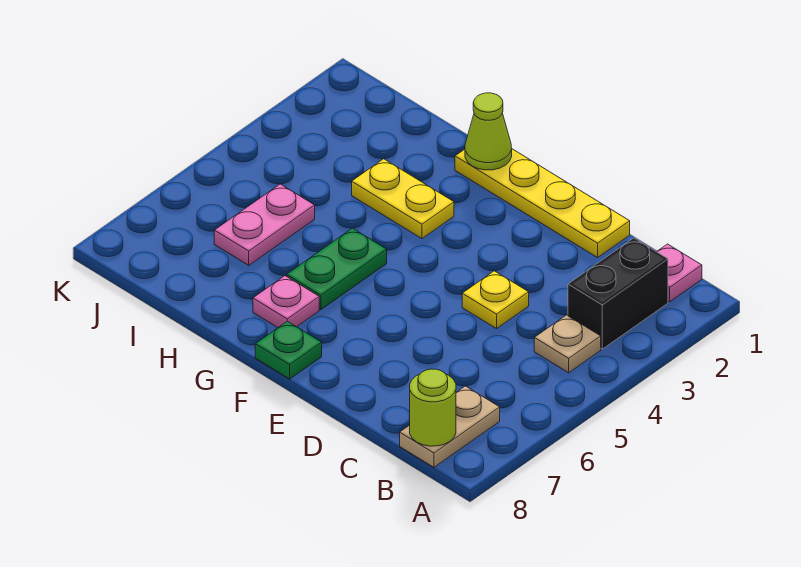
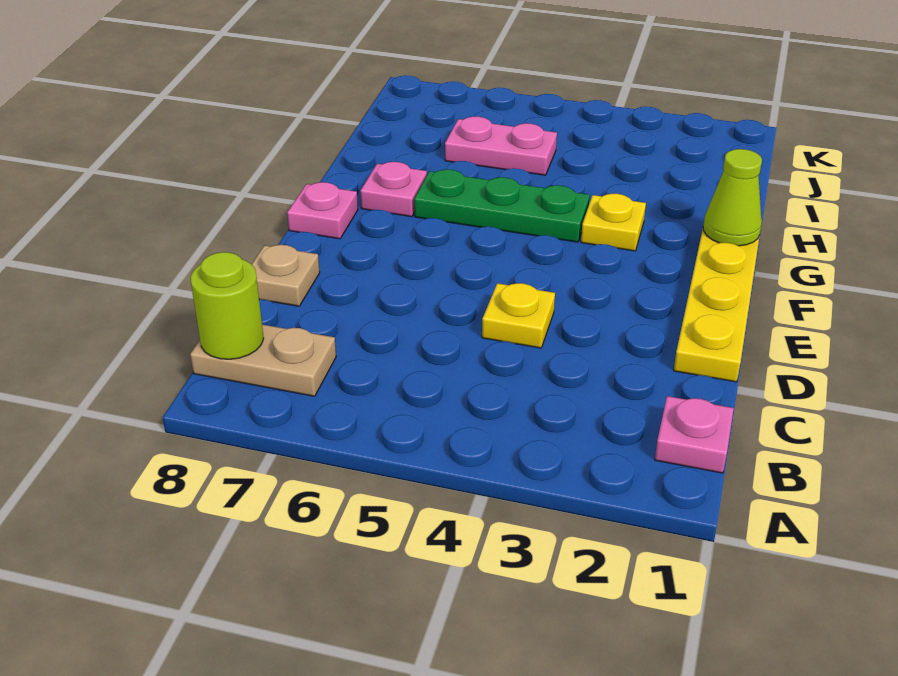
black brick B2:B3 level 1 -> none
tan plate B4 level 1 -> tan plate D8 level 1
green plate F8 level 1 -> pink plate F8 level 1
yellow plate G3:H3 level 1 -> yellow plate G3 level 1
green plate G5:G6 level 1 -> green plate G4:G6 level 1

